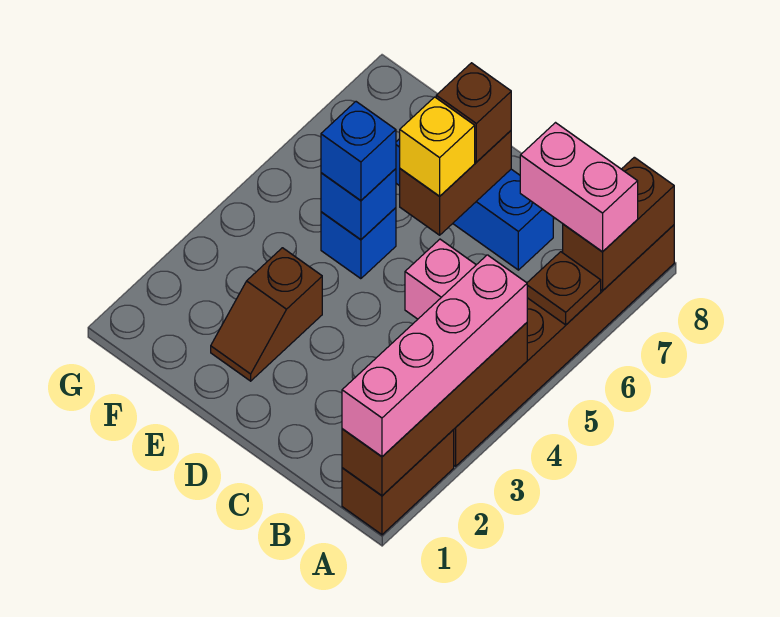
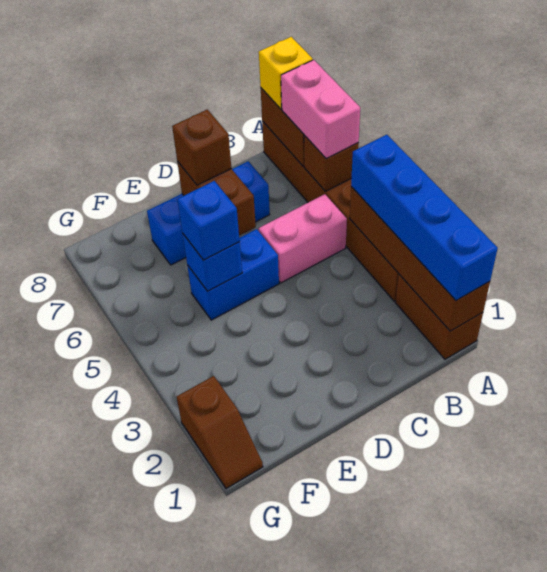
pink brick A1:A4 level 3 -> blue brick A1:A4 level 3
brown plate A6 level 2 -> brown brick A6 level 2
pink brick A7:B7 level 3 -> pink brick A6:A7 level 3
yellow brick D6 level 3 -> yellow brick A8 level 3
brown slope E2:E3 level 1 top 3 -> brown slope G1:G2 level 1 top 2
blue brick E5 level 1 -> blue brick D5:E5 level 1

